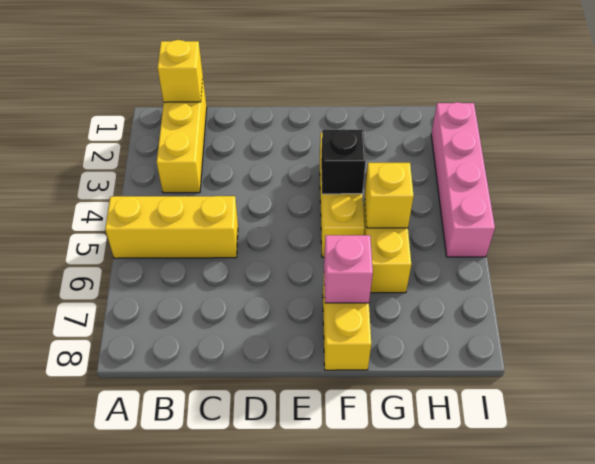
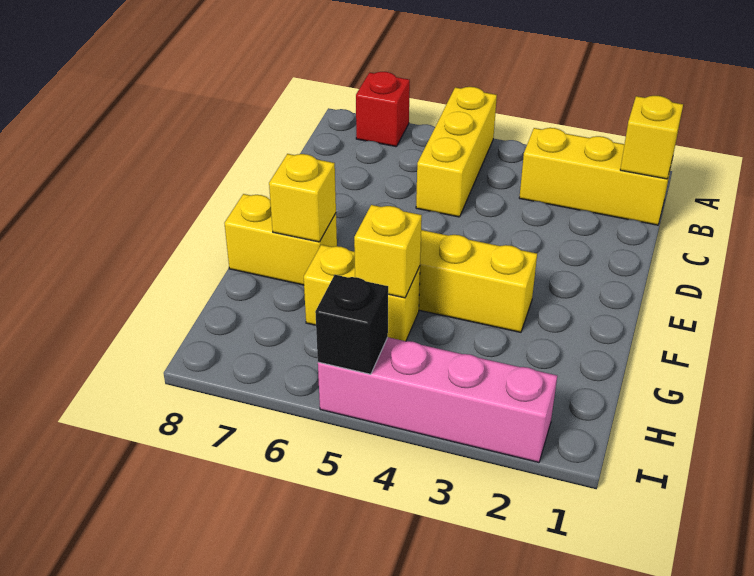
none -> red brick A7 level 1
black brick F4 level 2 -> black brick I5 level 2
pink brick F7 level 2 -> yellow brick F7 level 2

